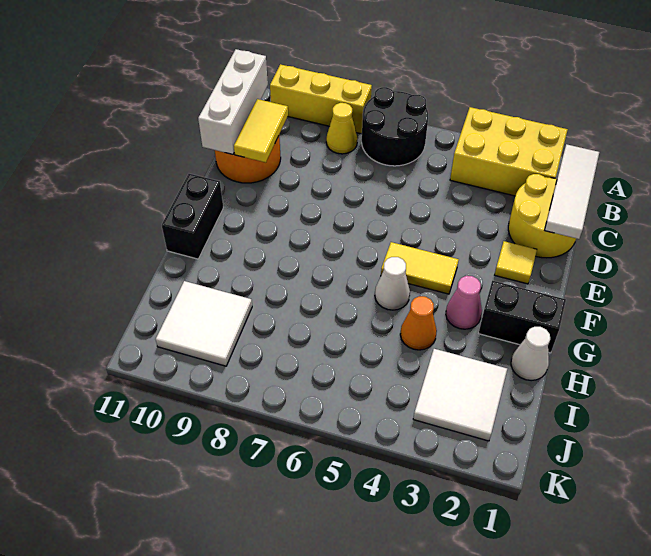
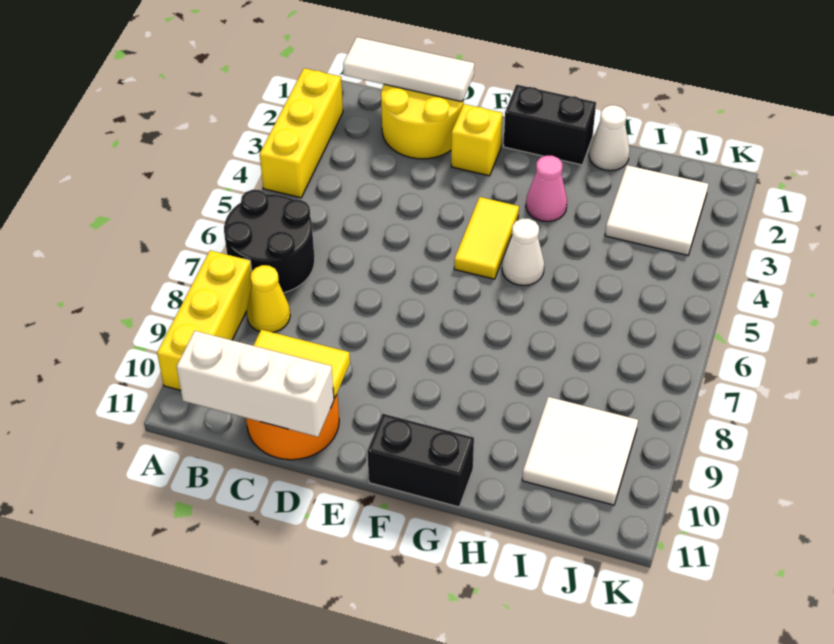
yellow brick A2:B4 level 1 -> yellow brick A2:A4 level 1
yellow tile E2 level 1 -> yellow brick E2 level 1
black brick G1:G2 level 1 -> black brick F1:G1 level 1
orange cone H4 level 1 -> none

